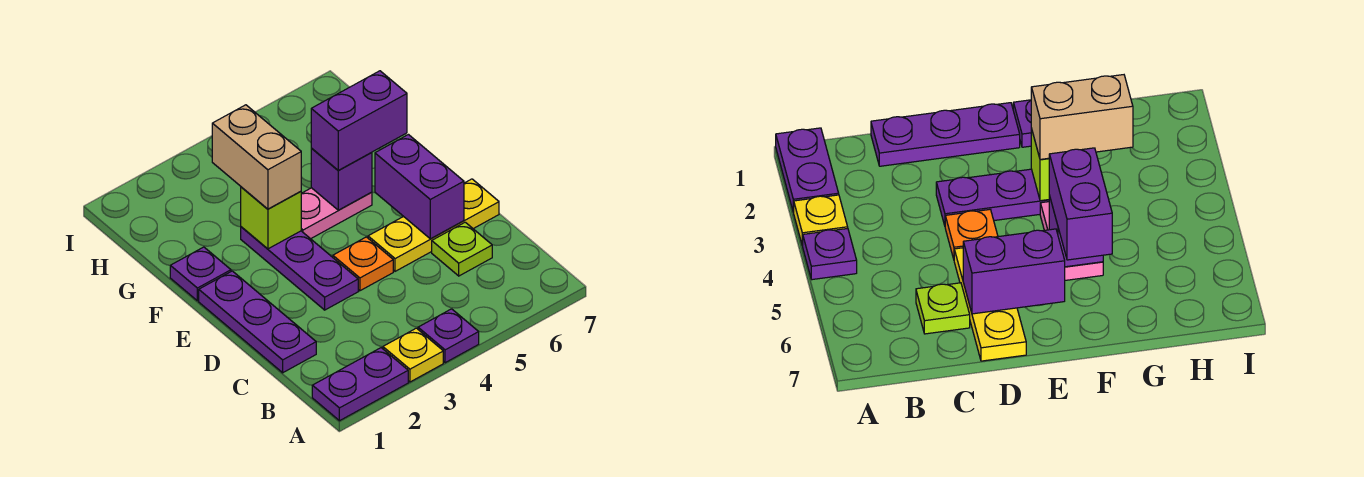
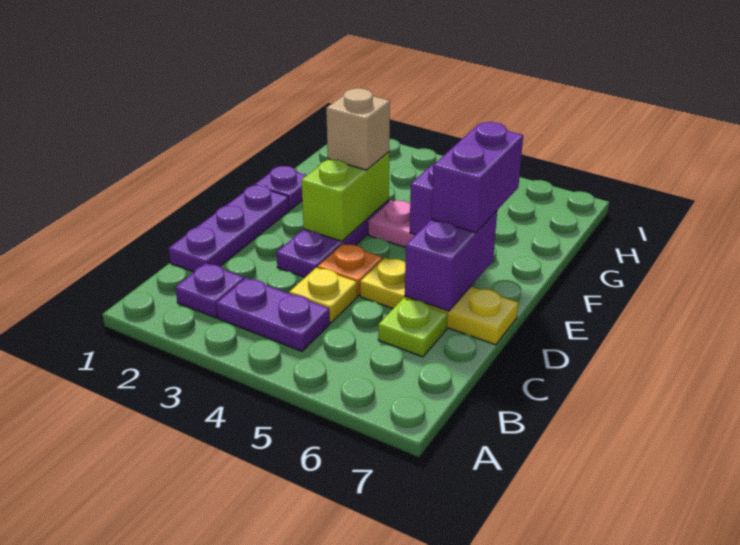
purple plate A1:A2 level 1 -> purple plate B3:B4 level 1
yellow plate A3 level 1 -> yellow plate C4 level 1
purple plate A4 level 1 -> purple plate B2 level 1
lime brick F3 level 2 -> lime brick E3:F3 level 2
tan brick F3:G3 level 3 -> tan brick F3 level 3
purple brick F5:F6 level 3 -> purple brick E6:F6 level 3

